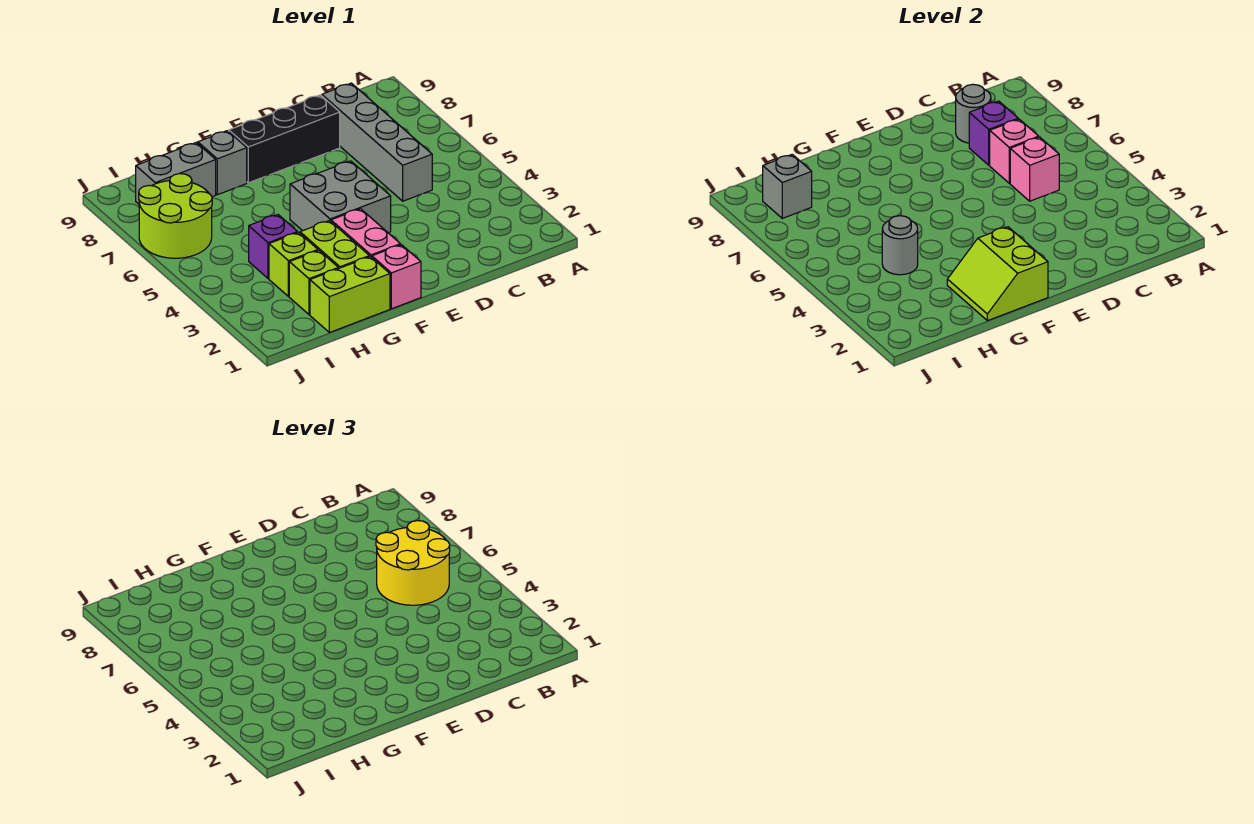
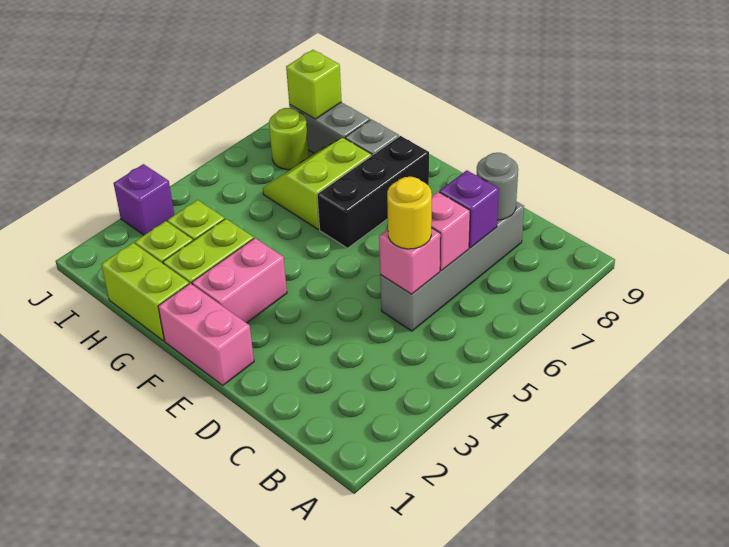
yellow round brick B5:C6 level 3 -> yellow round brick C5 level 3
black brick D8:F8 level 1 -> black brick F6:F8 level 1
grey brick E4:F5 level 1 -> none
pink brick F1 level 1 -> pink brick E1:F1 level 1
lime slope F1:G2 level 2 top F -> lime slope G6:H7 level 1 top G
purple brick H4 level 1 -> purple brick J3 level 1
grey round brick H4 level 2 -> none
lime round brick I6:J7 level 1 -> lime round brick I7 level 1
grey brick I8 level 2 -> lime brick I8 level 2

